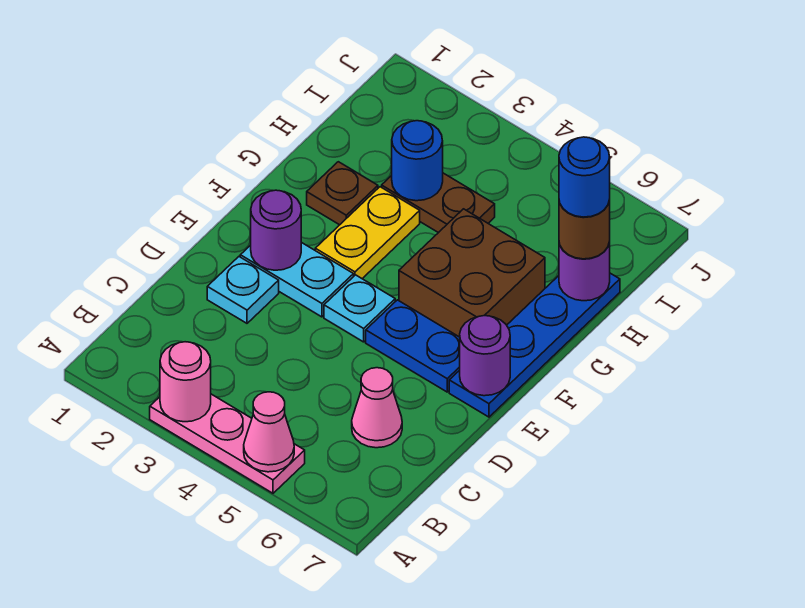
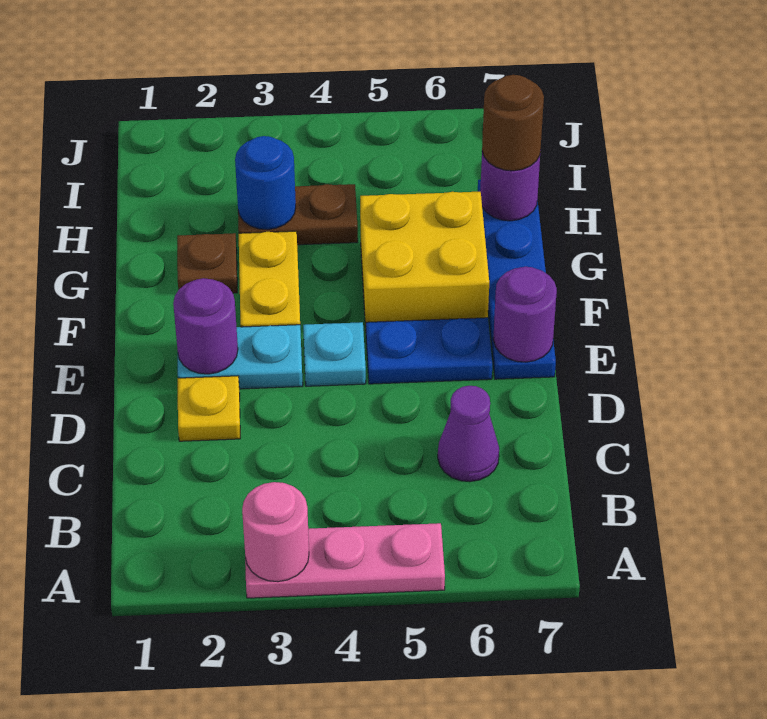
pink cone A5 level 2 -> none
pink cone C6 level 1 -> purple cone C6 level 1
cyan plate D2 level 1 -> yellow plate D2 level 1
brown brick F5:G6 level 1 -> yellow brick F5:G6 level 1
blue round brick H7 level 4 -> none

